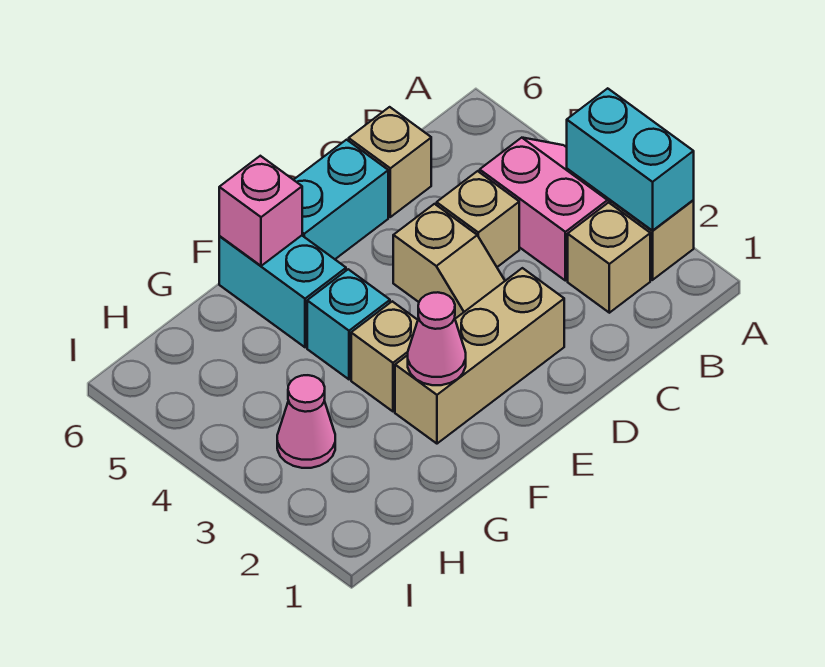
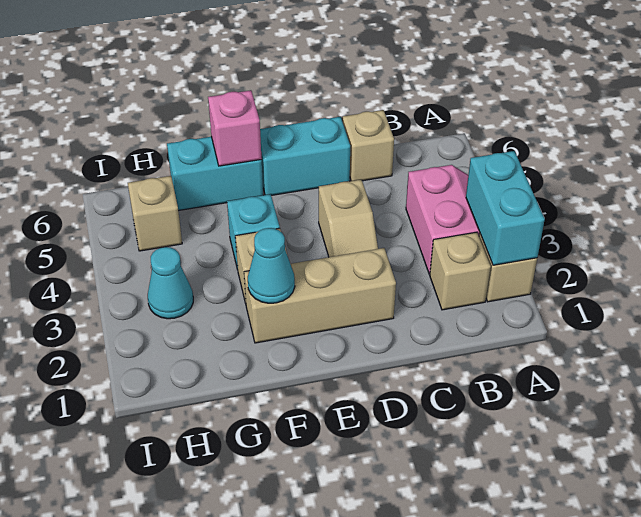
tan brick C4 level 1 -> tan brick H5 level 1
pink cone F2 level 2 -> cyan cone F2 level 2
cyan brick F5:F6 level 1 -> cyan brick F6:G6 level 1
pink cone H3 level 1 -> cyan cone H3 level 1

